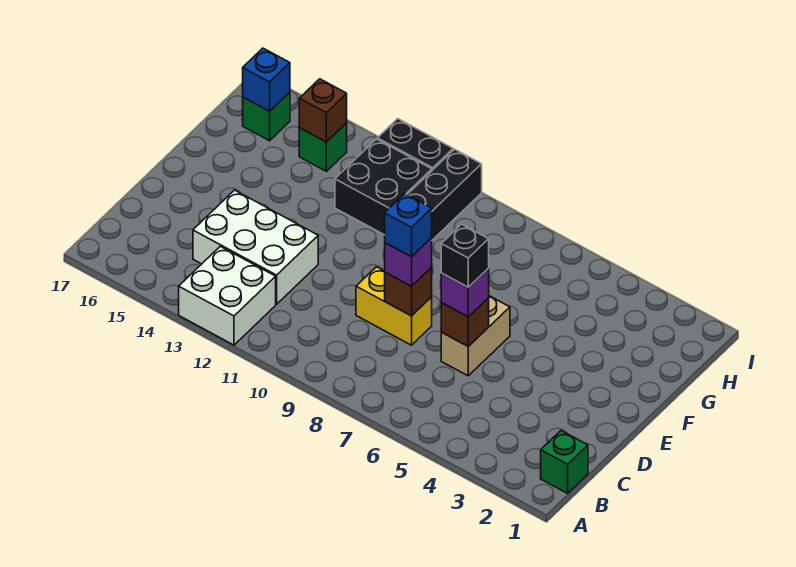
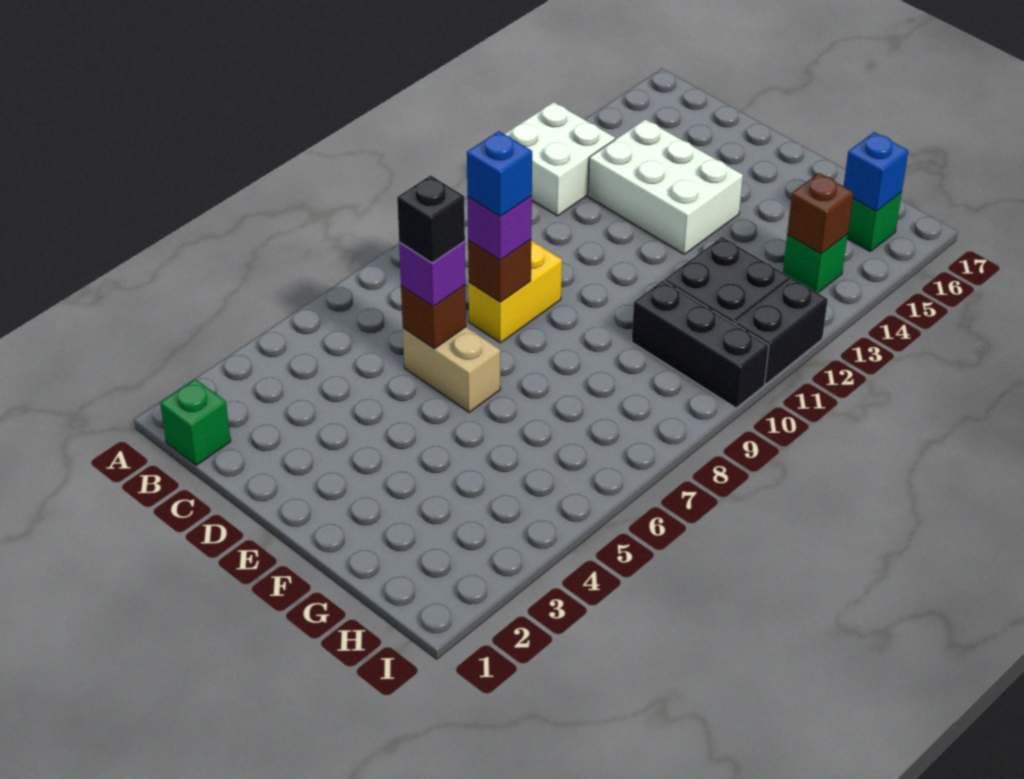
white brick C12:D14 level 1 -> white brick C13:E14 level 1

